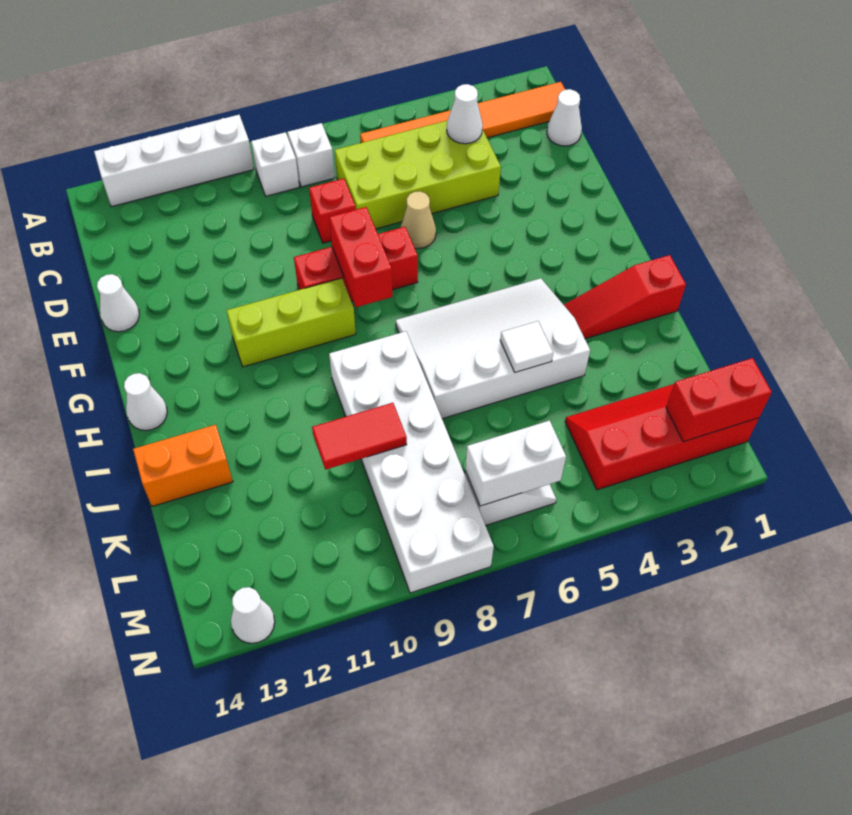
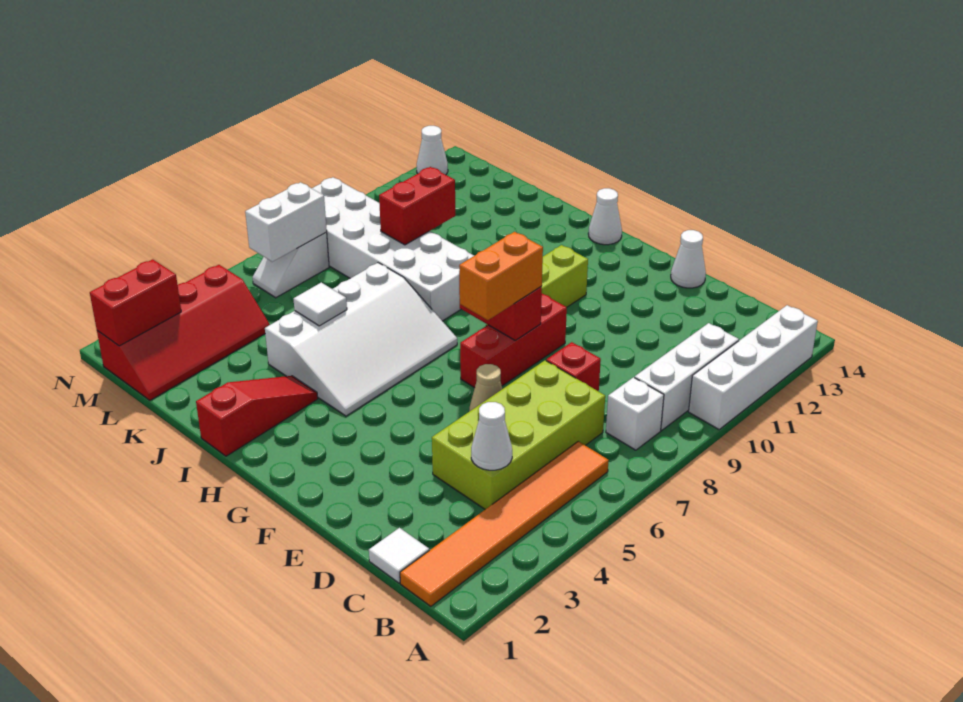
white brick B9 level 1 -> white brick B9:B11 level 1
white cone C1 level 1 -> white tile C1 level 1
orange brick J13:J14 level 1 -> orange brick F7:F8 level 3
red tile K9:K10 level 2 -> red brick K9:K10 level 2

